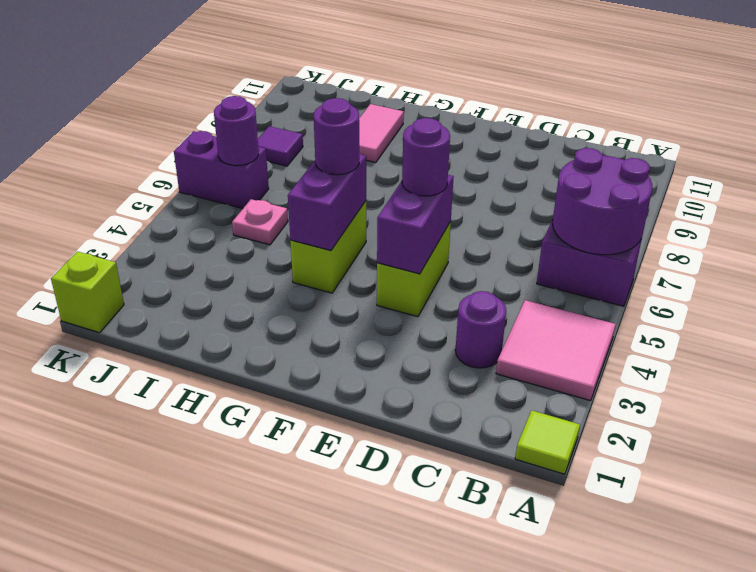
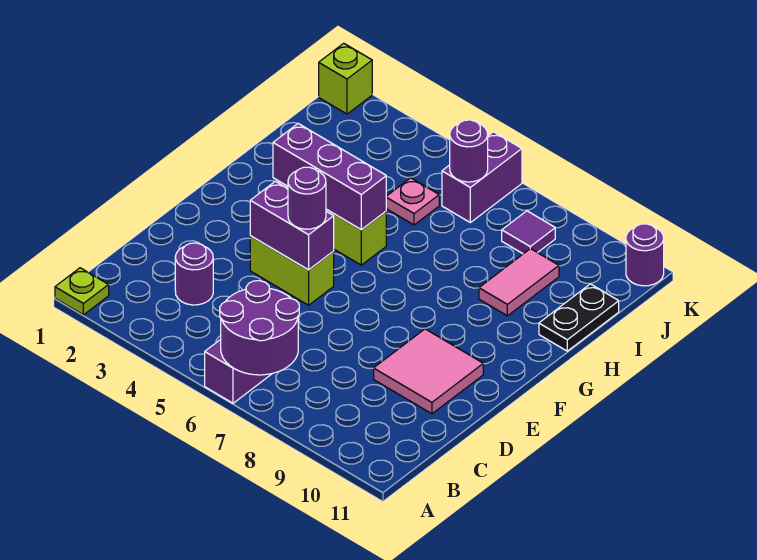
lime tile A1 level 1 -> lime plate A1 level 1
pink tile A3:B4 level 1 -> pink tile D9:E10 level 1
purple brick G4:G5 level 2 -> purple brick G3:G5 level 2
purple round brick G5 level 3 -> purple round brick K11 level 1
pink tile H9:H10 level 1 -> pink tile H9:I9 level 1
none -> black plate H11:I11 level 1

